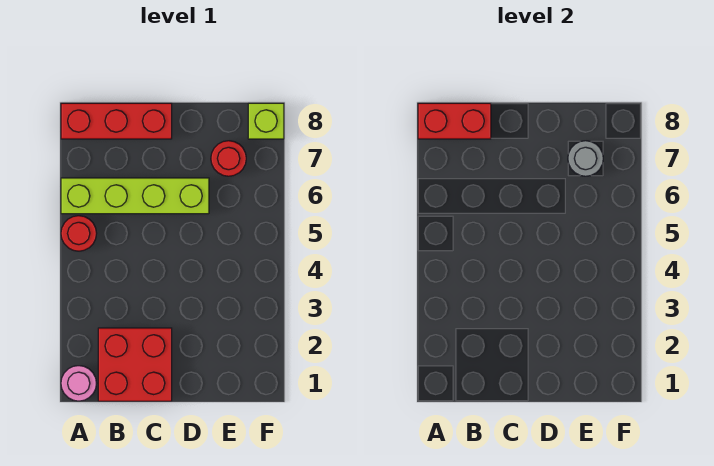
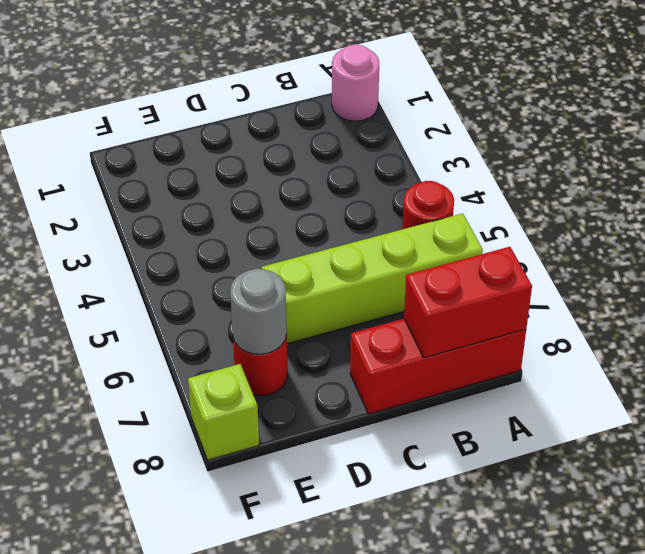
red brick B1:C2 level 1 -> none

